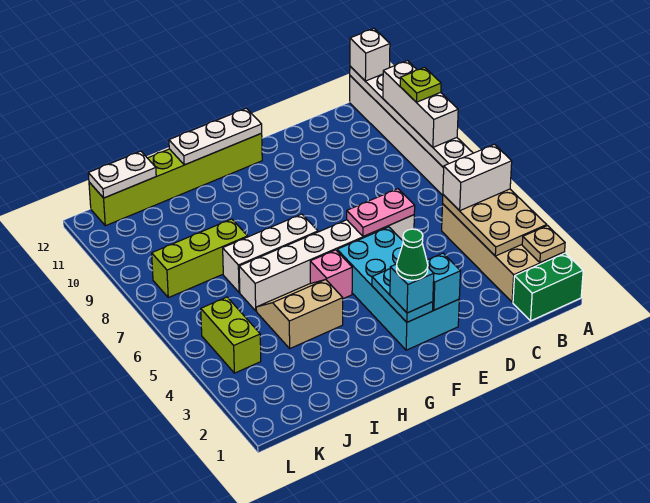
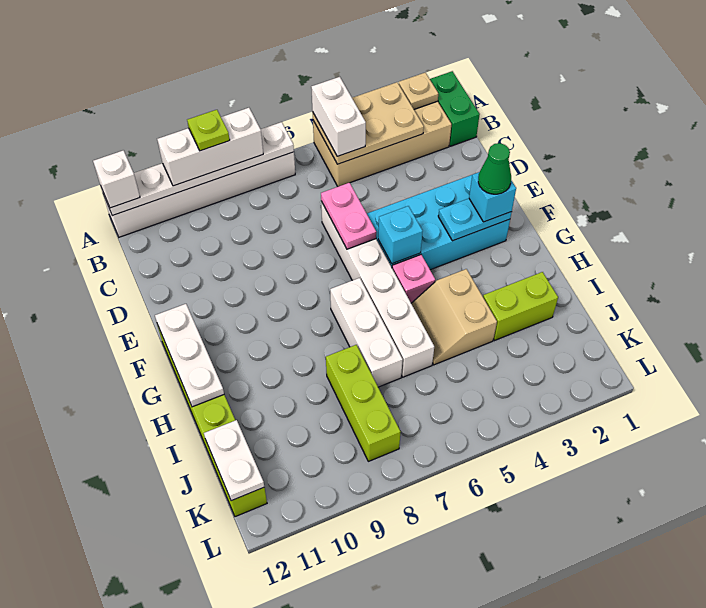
cyan brick E2 level 2 -> cyan brick F5 level 2
lime brick K4:K5 level 1 -> lime brick I2:I3 level 1

